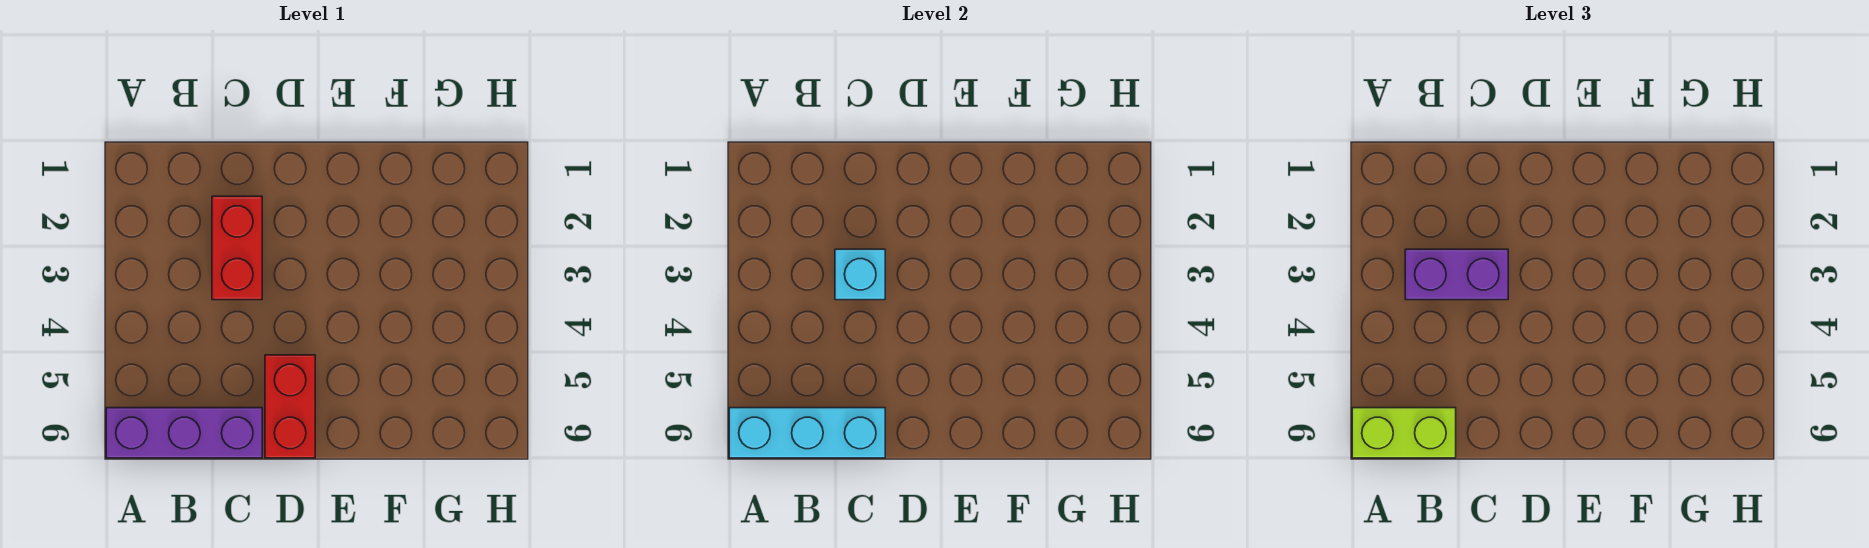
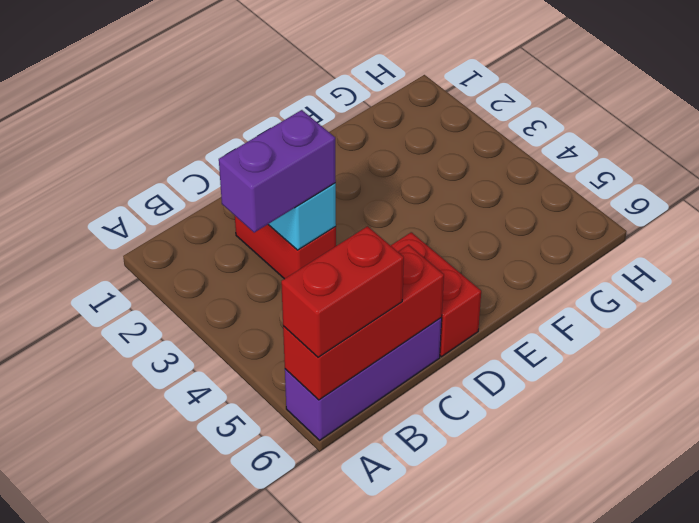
cyan brick A6:C6 level 2 -> red brick A6:C6 level 2
lime brick A6:B6 level 3 -> red brick A6:B6 level 3

